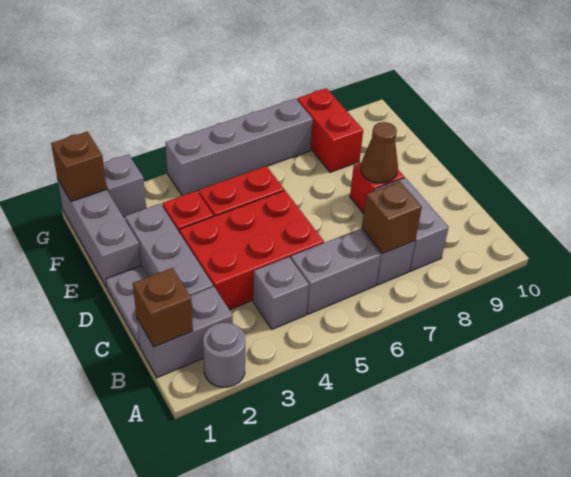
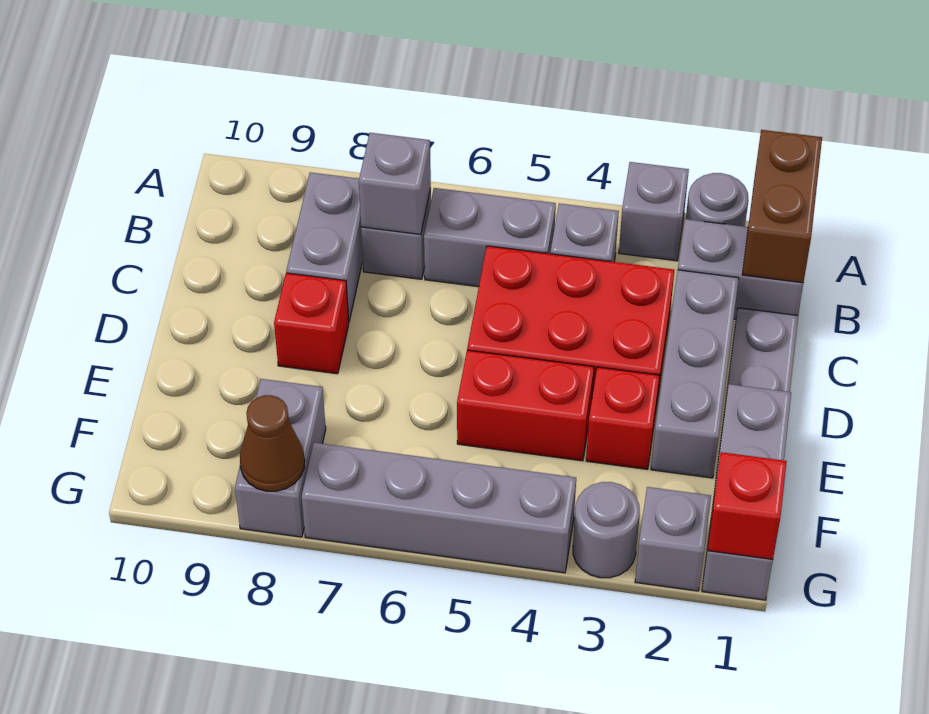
none -> grey brick A3 level 1
brown brick B1 level 2 -> brown brick A1:B1 level 2
brown brick B7 level 2 -> grey brick B7 level 2
brown cone D8 level 2 -> brown cone G8 level 2
red brick F8:G8 level 1 -> grey brick F8:G8 level 1
brown brick G1 level 2 -> red brick G1 level 2
none -> grey round brick G3 level 1

